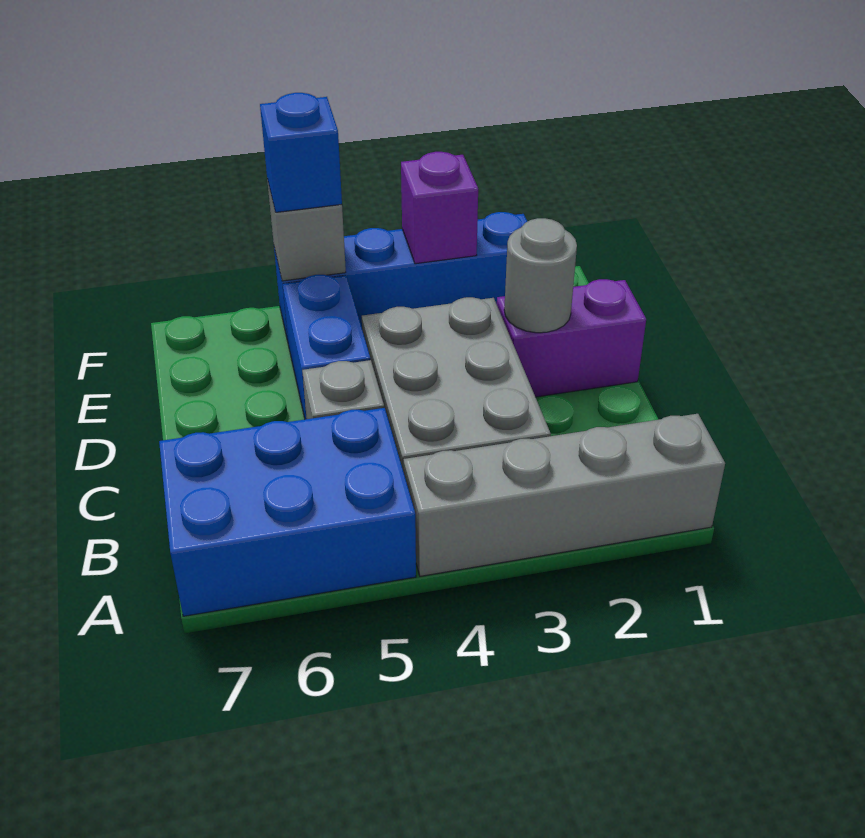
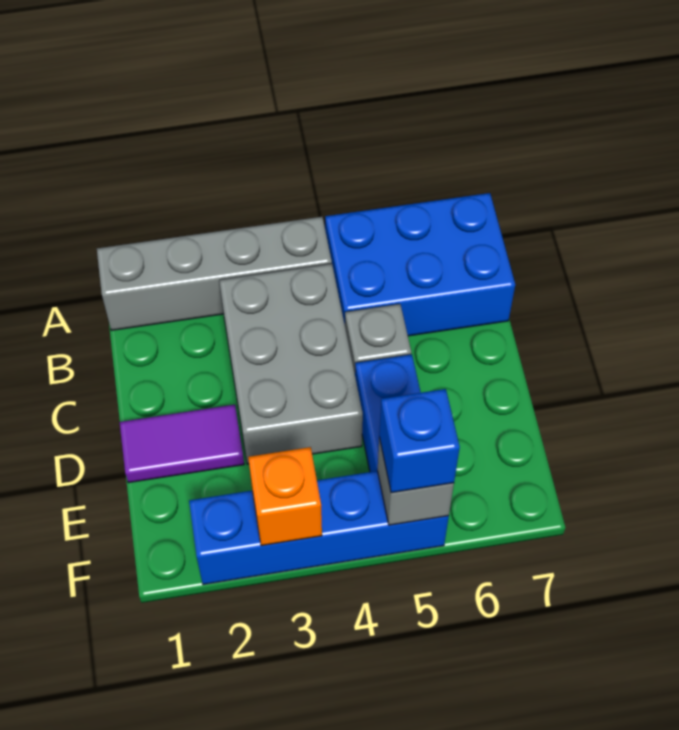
purple brick D1:D2 level 1 -> purple tile D1:D2 level 1
grey round brick D2 level 2 -> none
purple brick F3 level 2 -> orange brick F3 level 2

